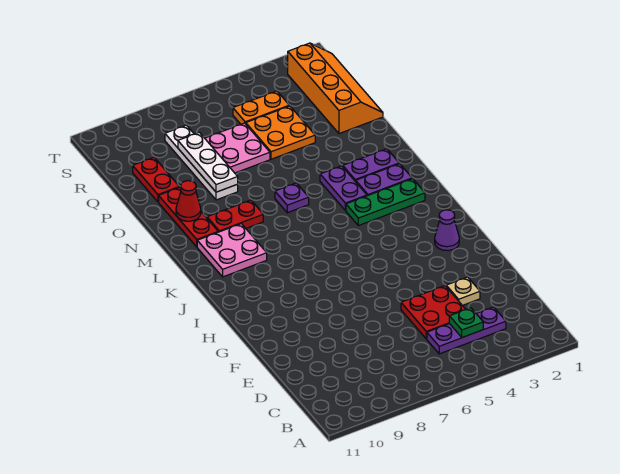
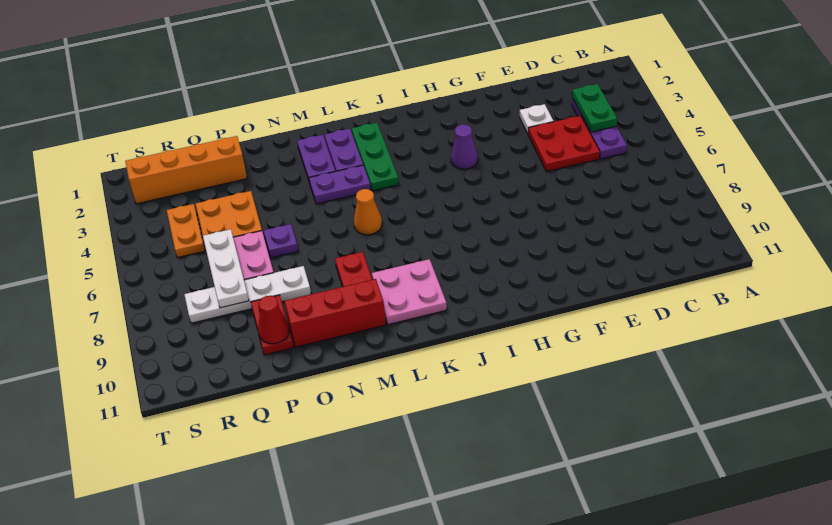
green plate C4 level 2 -> green plate C3:C4 level 2
tan plate E3 level 1 -> white plate E3 level 1
purple cone H2 level 1 -> purple cone H4 level 1
none -> orange cone L6 level 1
purple plate M6 level 1 -> purple plate O6 level 1
red plate M10:O10 level 1 -> red brick M10:O10 level 1
red cone N10 level 2 -> red cone P10 level 2
white plate O8:Q8 level 2 -> white plate Q6:Q8 level 2
red plate P10:Q10 level 1 -> red plate P9:P10 level 1

